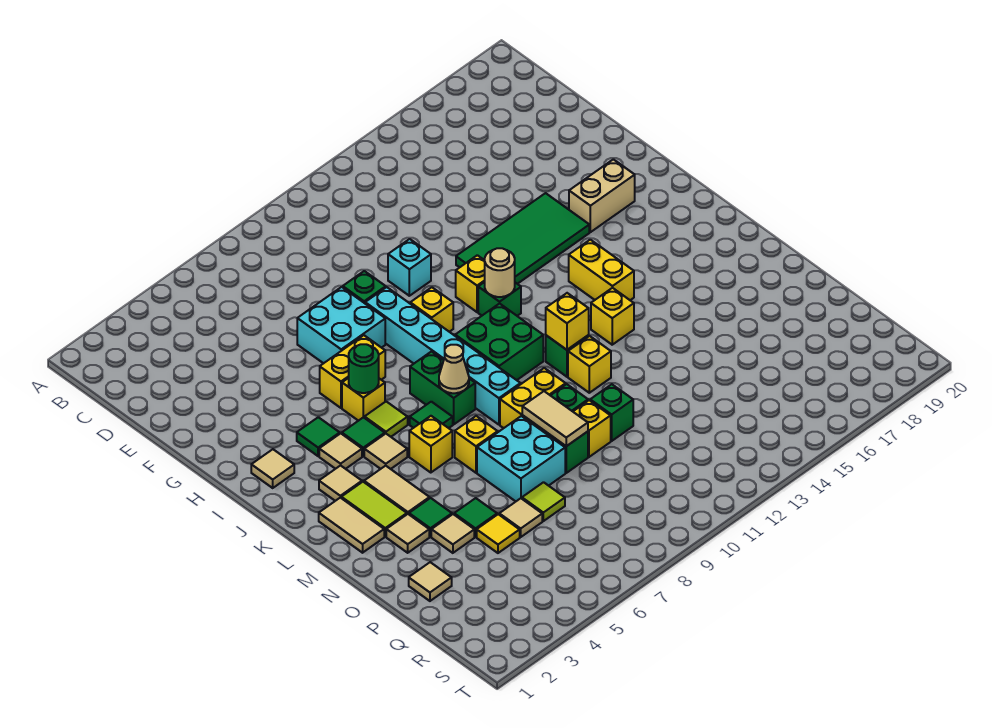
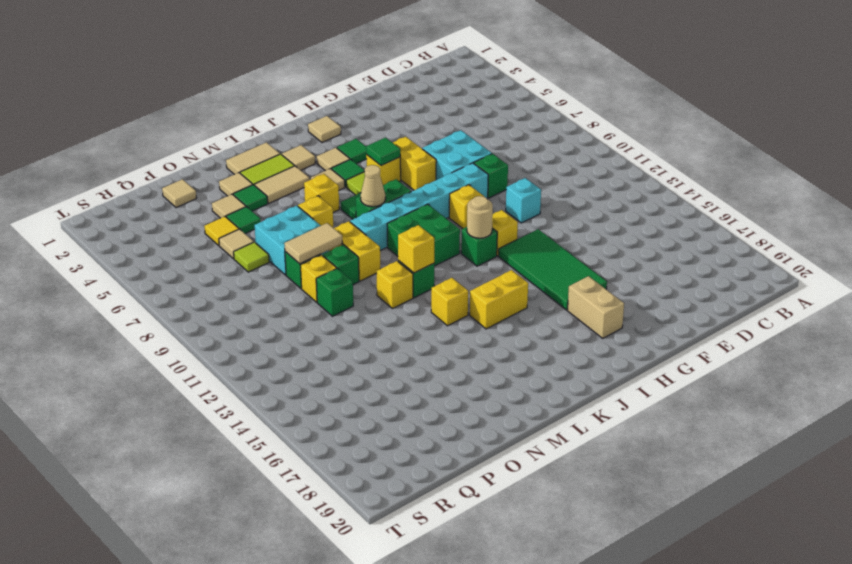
green round brick I6 level 2 -> green tile I6 level 2

